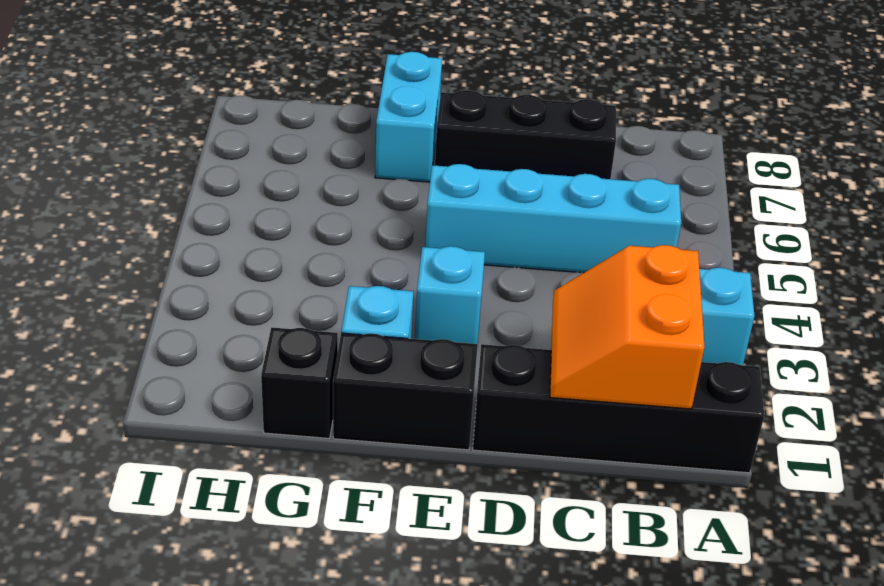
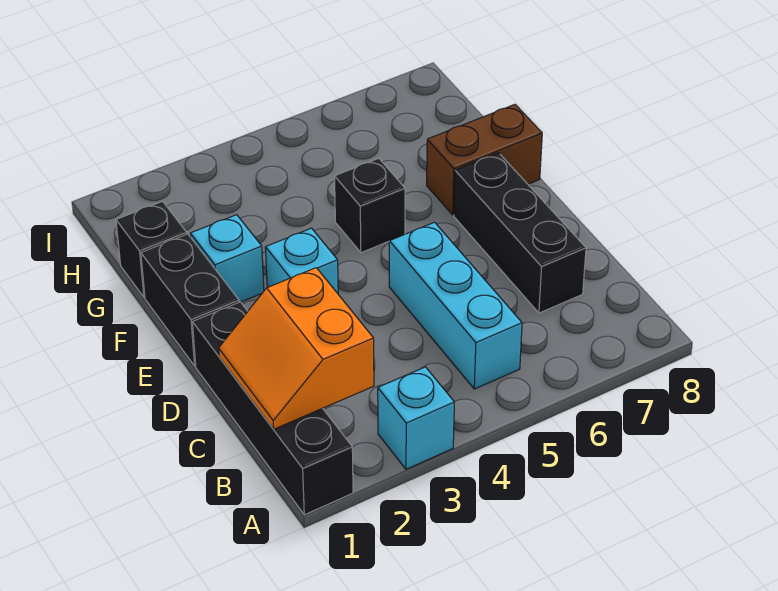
orange slope B1:C2 level 2 top B -> orange slope B1:C2 level 2 top 2
cyan brick B5:E5 level 1 -> cyan brick B5:D5 level 1
none -> black brick F5 level 1
cyan brick F7:F8 level 1 -> brown brick F7:F8 level 1

